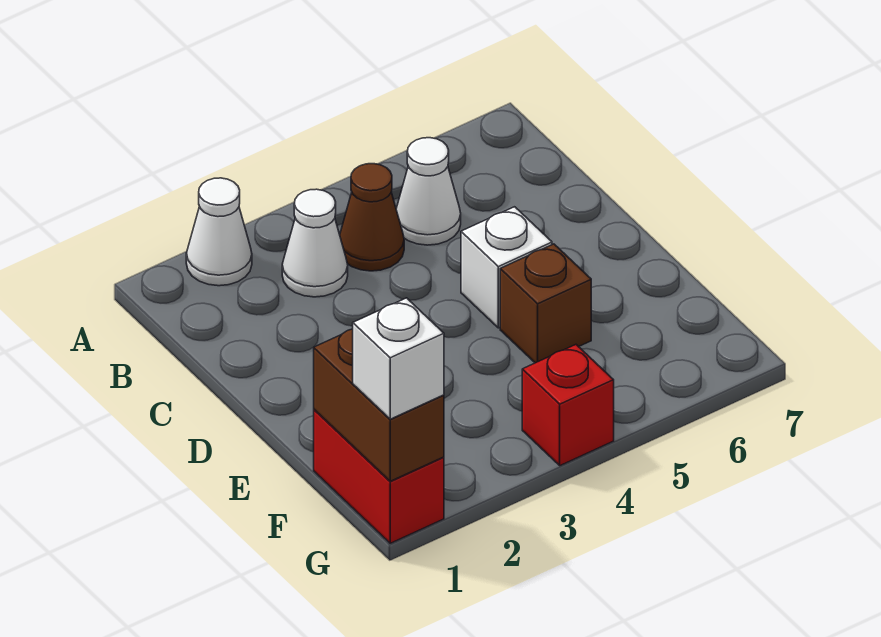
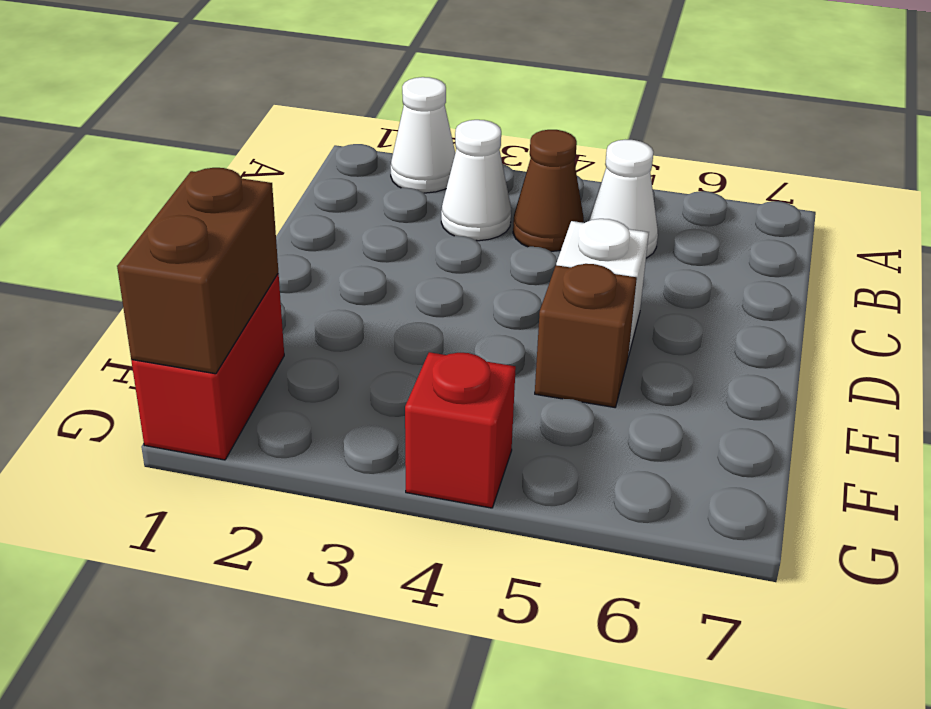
white brick G1 level 3 -> none

